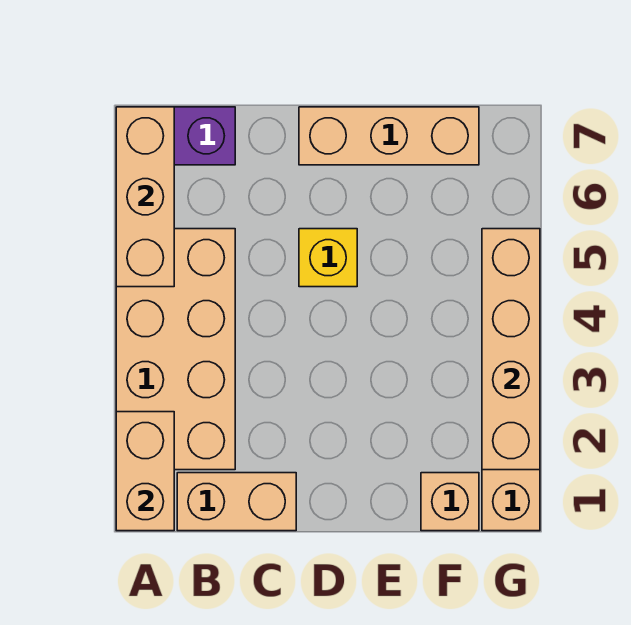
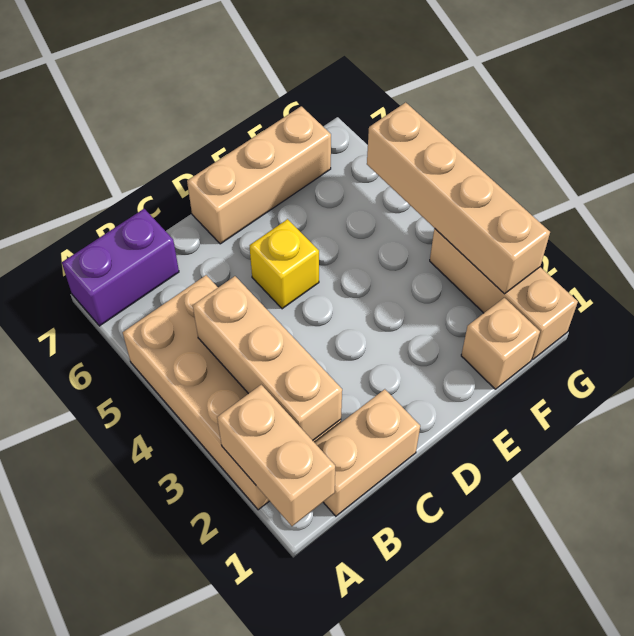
tan brick A5:A7 level 2 -> tan brick B2:B4 level 2

